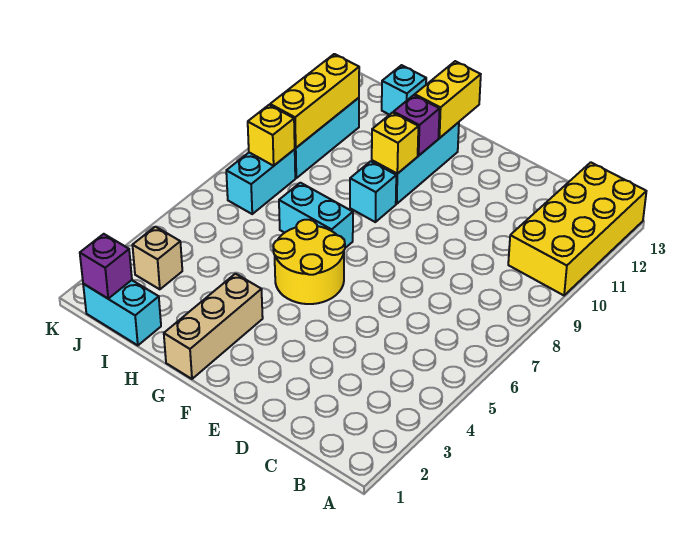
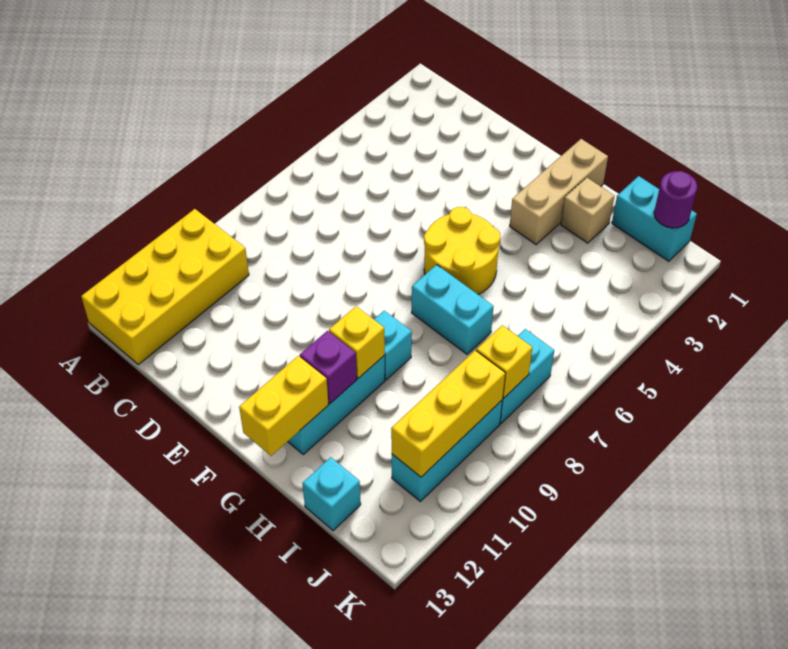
purple brick J1 level 2 -> purple round brick J1 level 2
tan brick J3 level 1 -> tan brick H2 level 1

